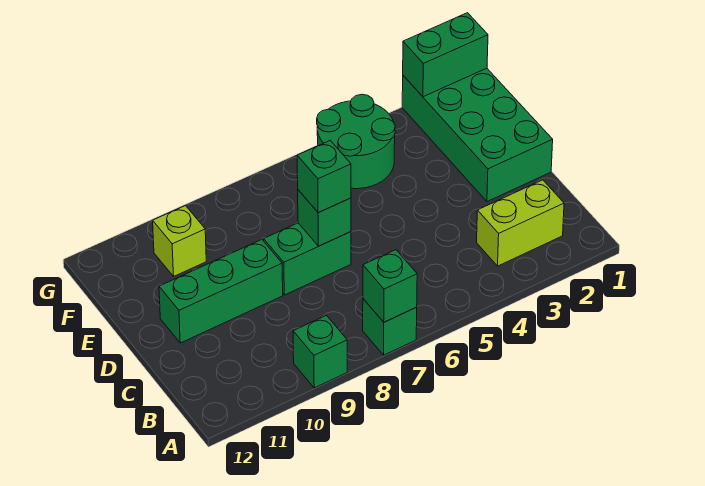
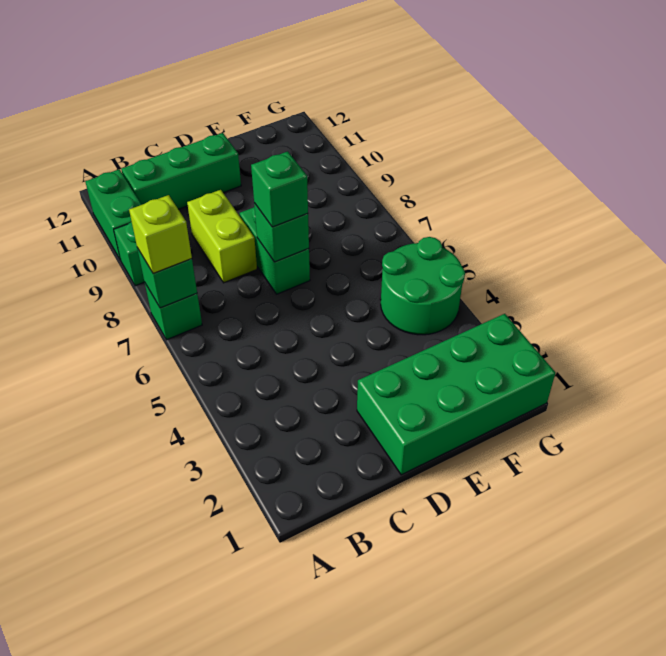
lime brick B2:B3 level 1 -> lime brick C8:C9 level 1
green brick D9:D11 level 1 -> green brick B11:D11 level 1
lime brick F10 level 1 -> lime brick A7 level 3
green brick G1:G2 level 2 -> green brick A10:A11 level 1

